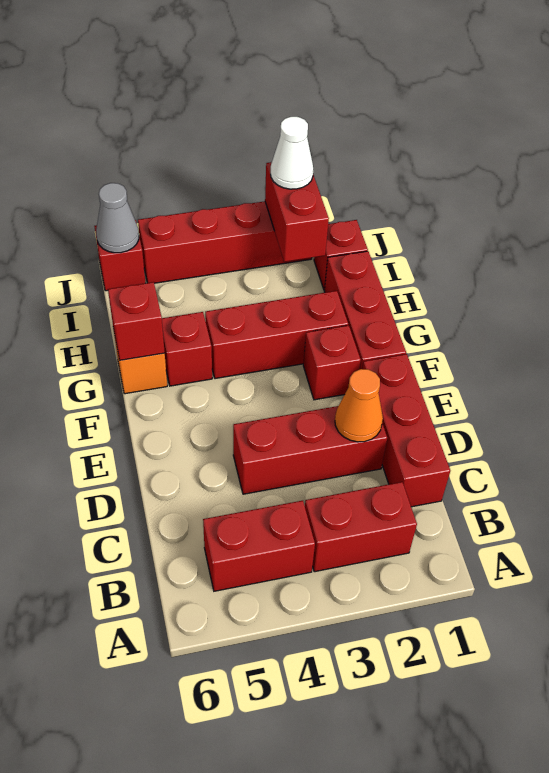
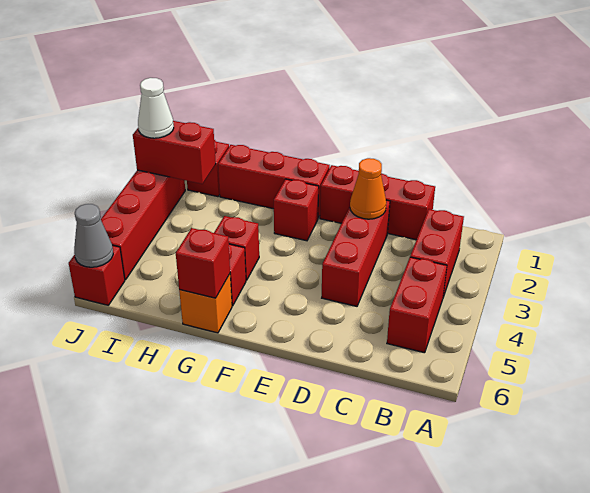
red brick G2:G4 level 1 -> red brick G4 level 1

